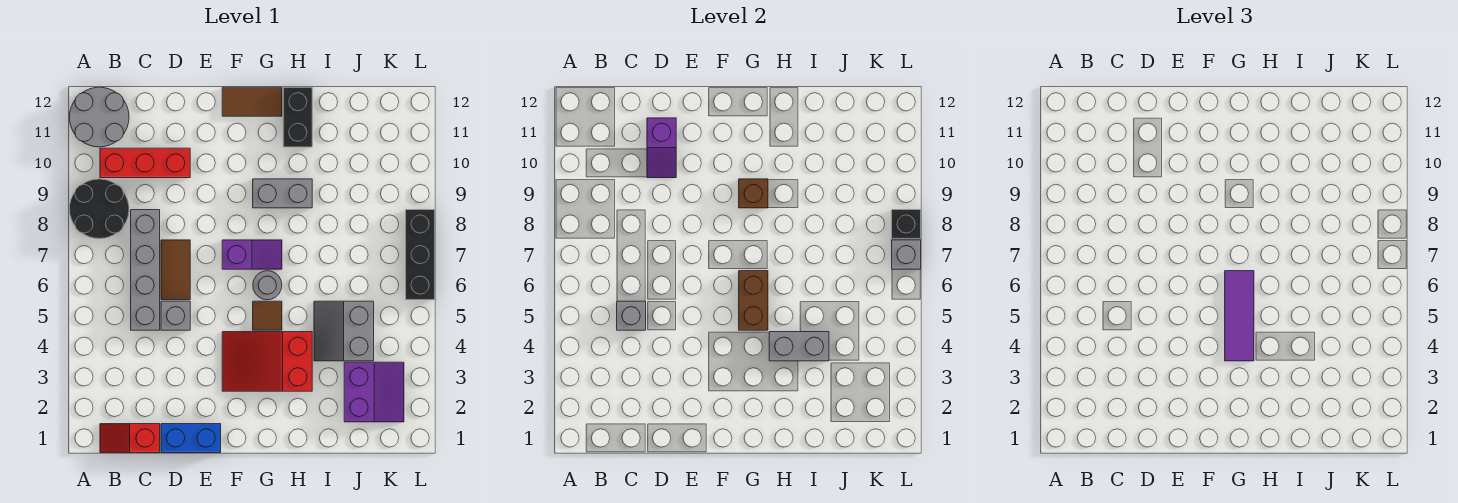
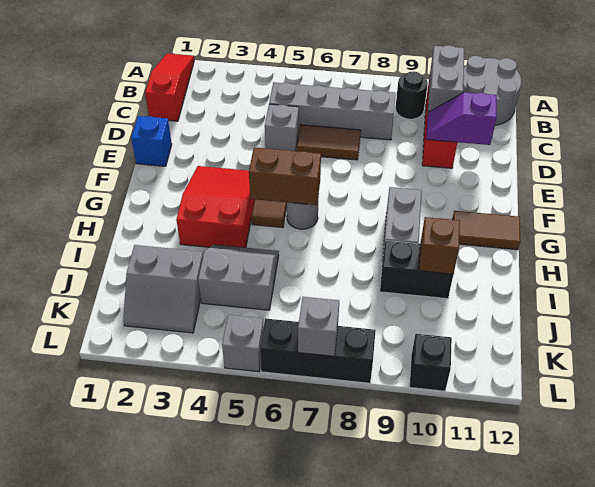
black round brick A8:B9 level 1 -> black round brick B9 level 1
red slope B1:C1 level 1 top C -> red slope A1:C1 level 1 top C
grey brick C5 level 2 -> grey brick L5 level 1
blue brick D1:E1 level 1 -> blue brick E1 level 1
purple slope F7:G7 level 1 top F -> none
brown tile F12:G12 level 1 -> brown tile G11:G12 level 1
purple tile G4:G6 level 3 -> none
brown brick G9 level 2 -> brown brick I10 level 2
grey brick H4:I4 level 2 -> grey brick B10:C10 level 2
black brick H11:H12 level 1 -> black brick I9:I10 level 1
purple slope J2:K3 level 1 top J -> grey slope J2:K3 level 1 top J
black brick L8 level 2 -> black brick L10 level 1

